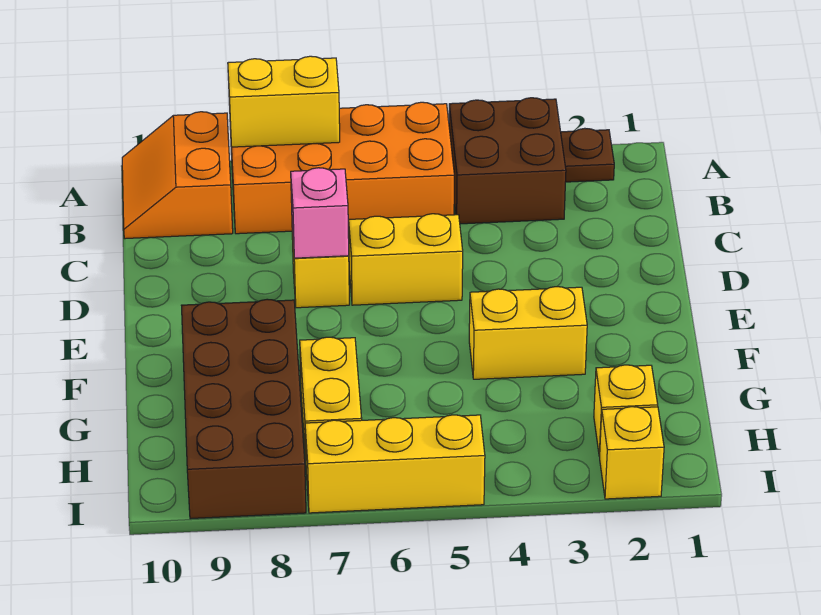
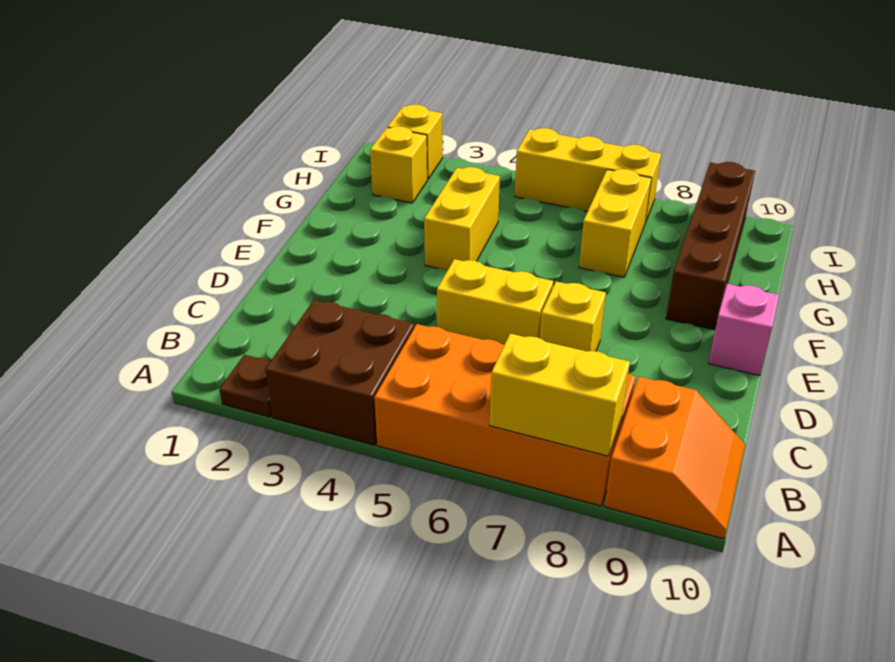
pink brick D7 level 2 -> pink brick E10 level 1
yellow brick F3:F4 level 1 -> yellow brick F4:G4 level 1
brown brick F8:I9 level 1 -> brown brick F9:I9 level 1

